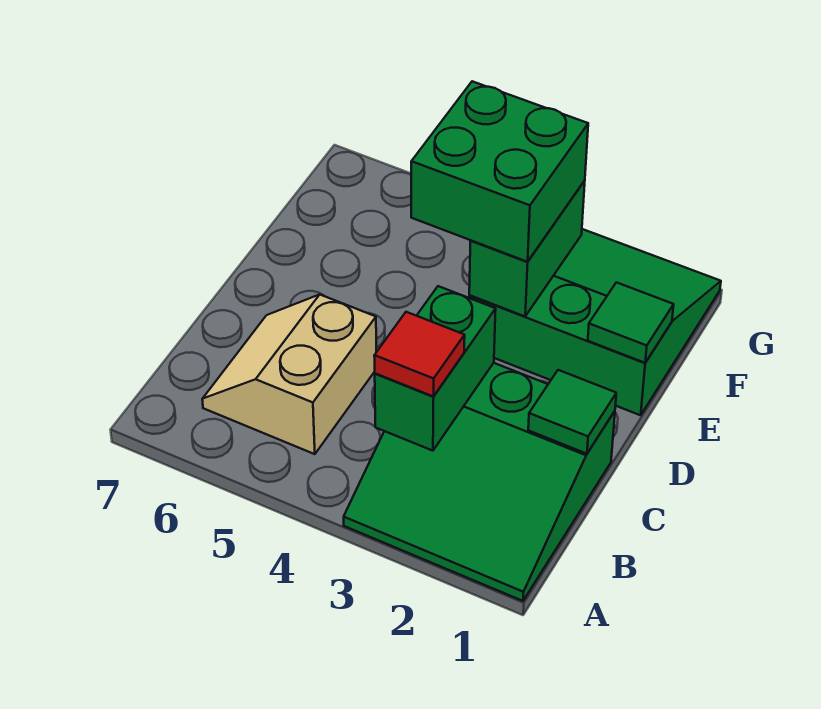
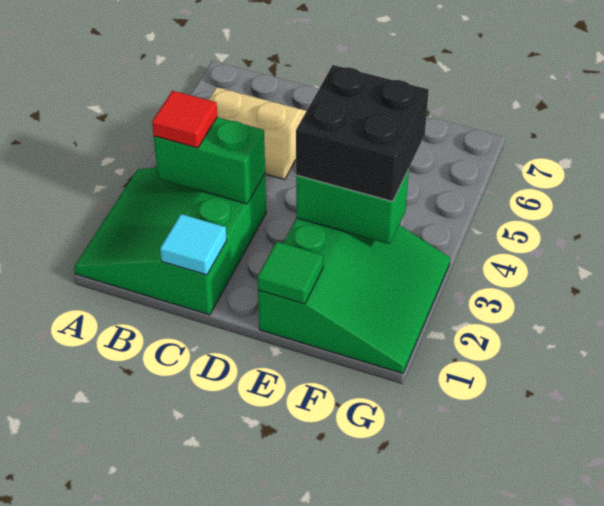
green tile C1 level 2 -> cyan tile C1 level 2
green brick E3:F4 level 3 -> black brick E3:F4 level 3

